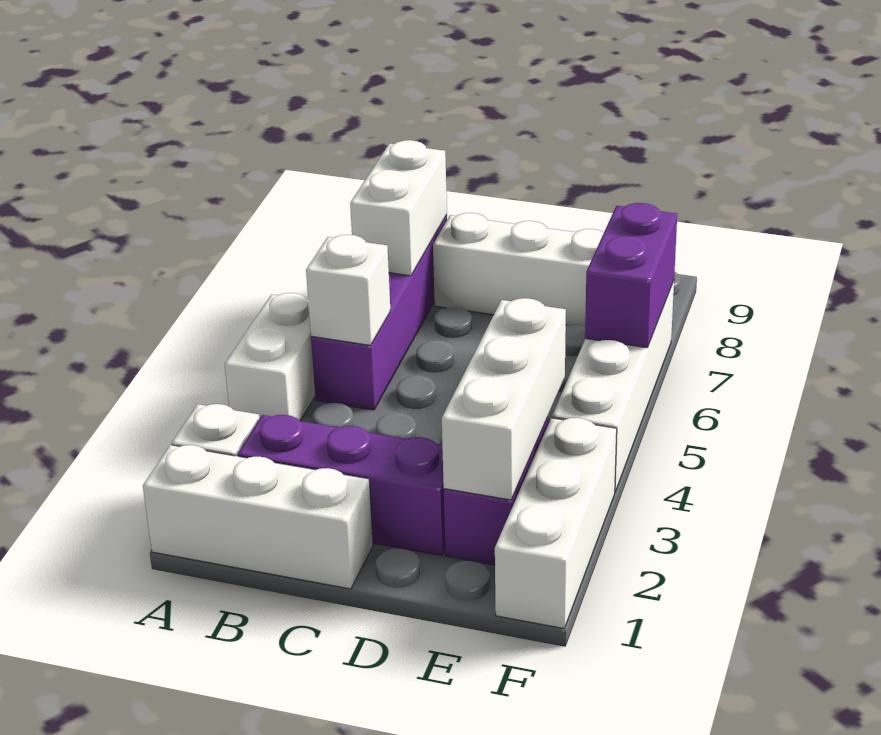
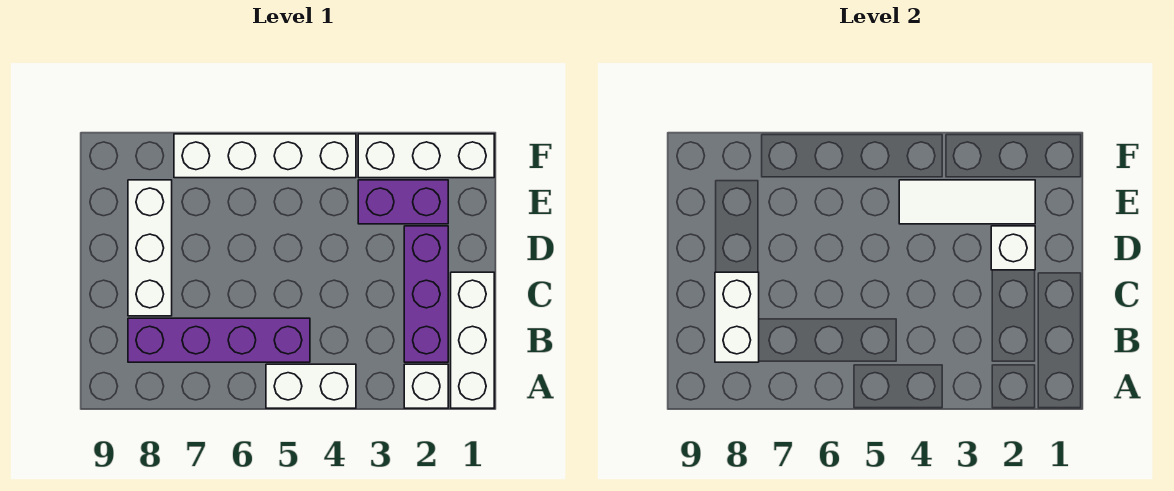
white brick B5 level 2 -> white brick D2 level 2
white brick B7:B8 level 2 -> white brick B8:C8 level 2
white brick E2:E4 level 2 -> white tile E2:E4 level 2
purple brick F6:F7 level 2 -> none

